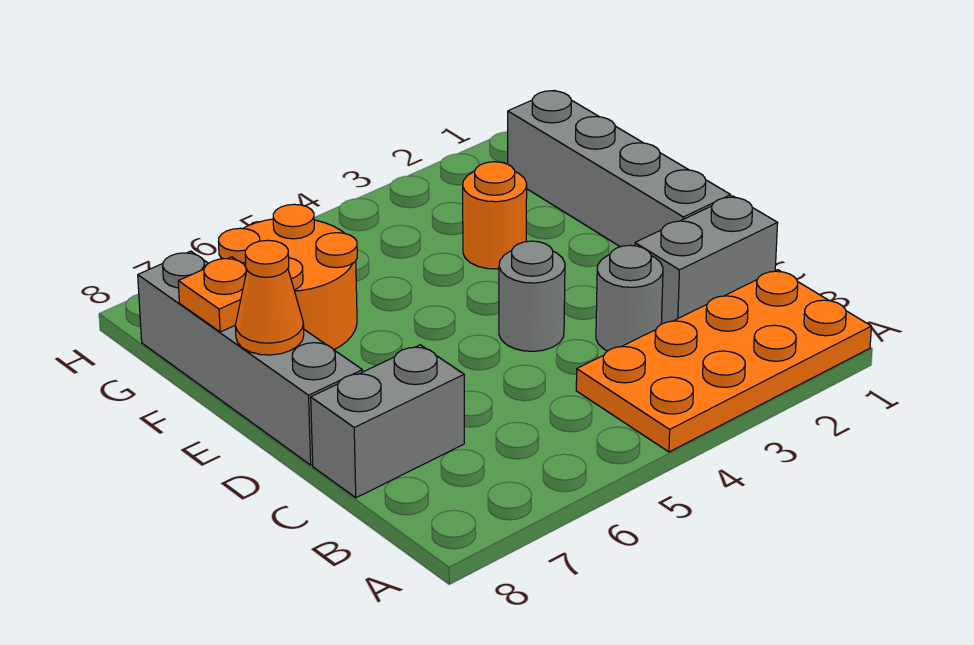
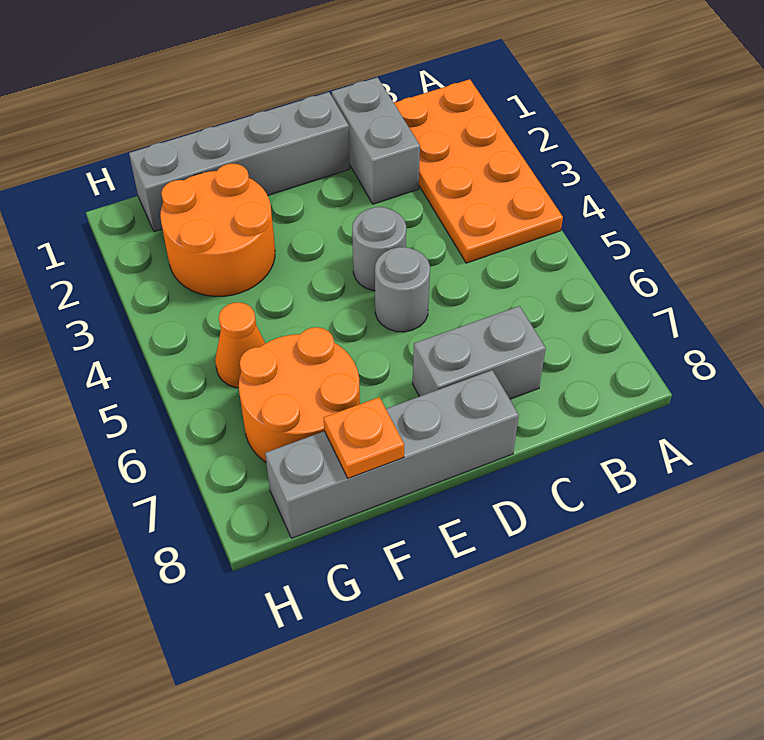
grey round brick C3 level 1 -> grey round brick D5 level 1
grey brick C7:C8 level 1 -> grey brick C7:D7 level 1
orange cone E8 level 2 -> orange cone G5 level 1
orange round brick F3 level 1 -> orange round brick F2:G3 level 1

